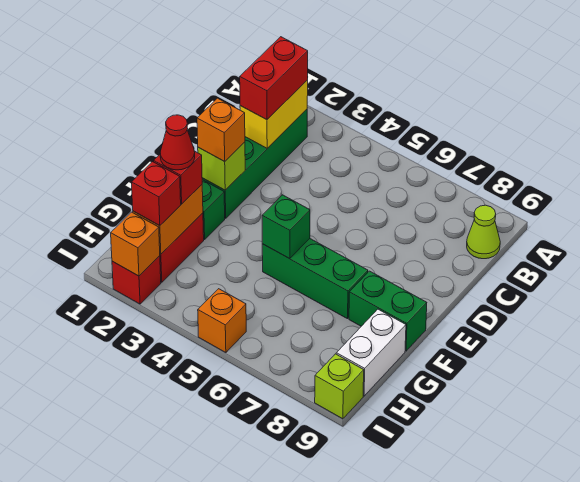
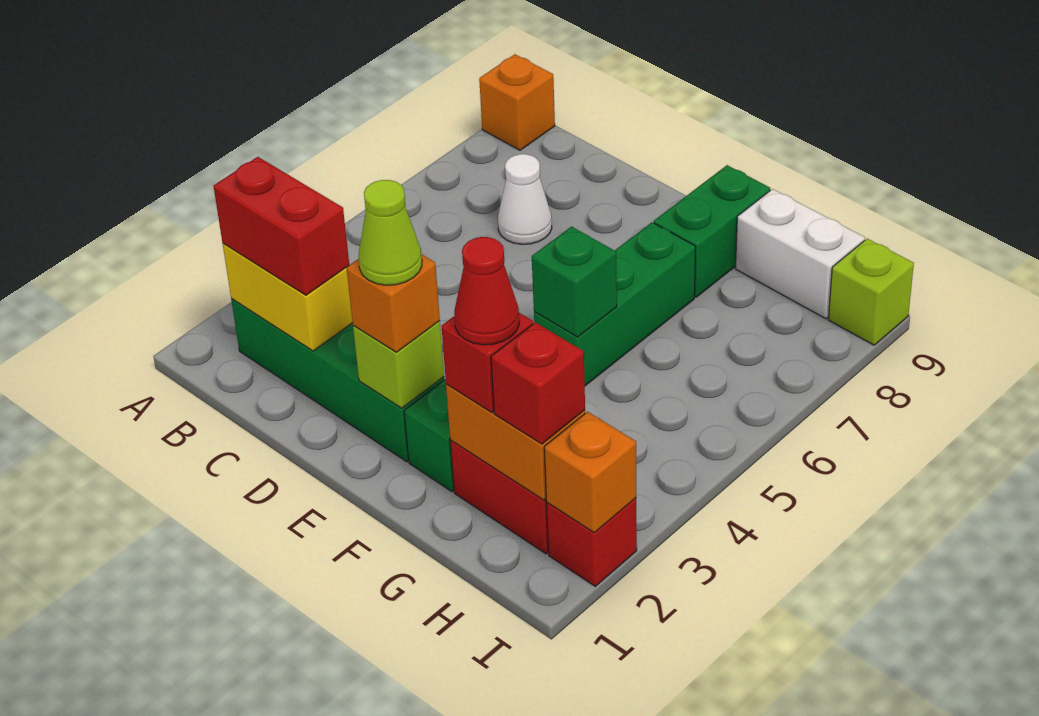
lime cone B9 level 1 -> lime cone E2 level 4
none -> white cone C7 level 1
orange brick I5 level 1 -> orange brick A9 level 1

